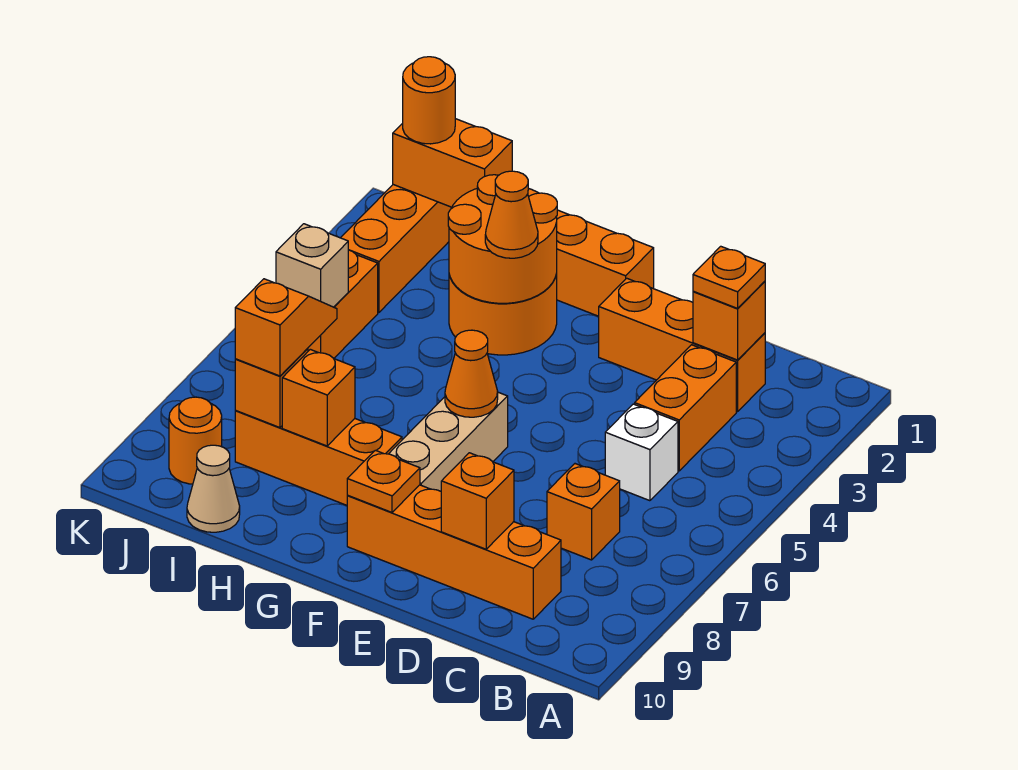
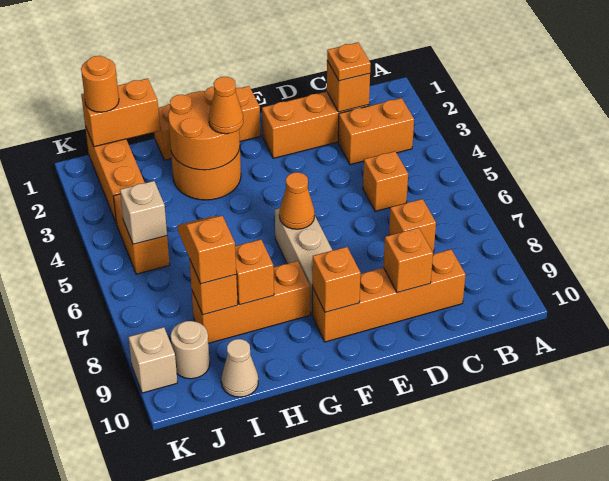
orange brick C3:C4 level 1 -> orange brick B3:C3 level 1
white brick C5 level 1 -> orange brick C5 level 1
orange plate F9 level 2 -> orange brick F9 level 2
orange round brick J9 level 1 -> tan round brick J9 level 1
none -> tan brick K9 level 1

